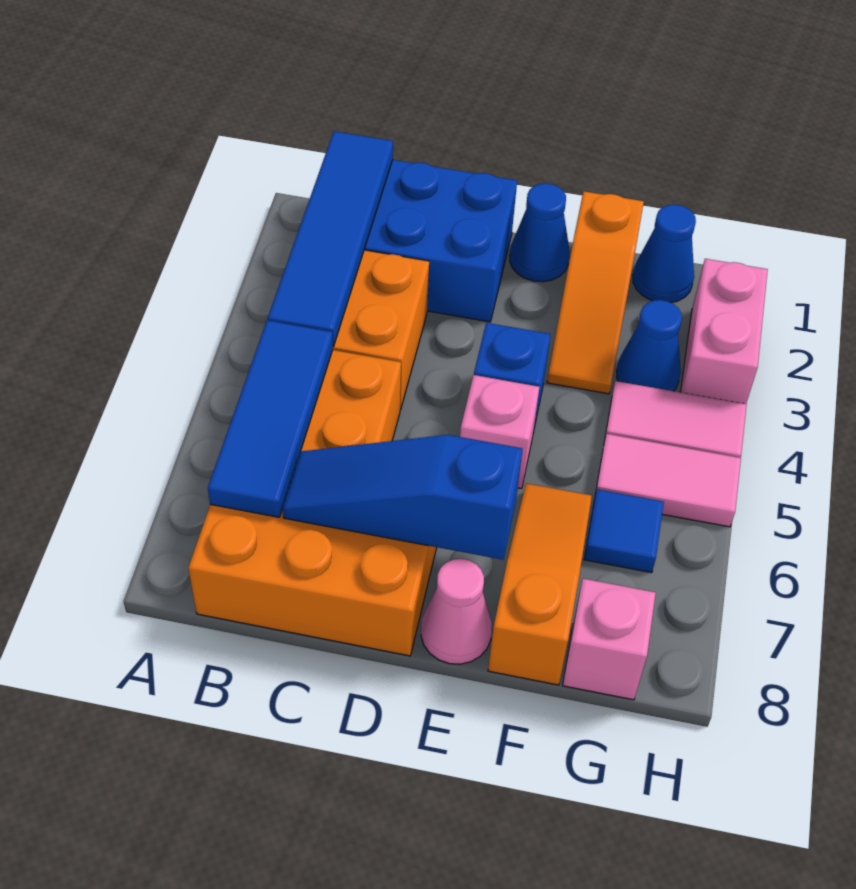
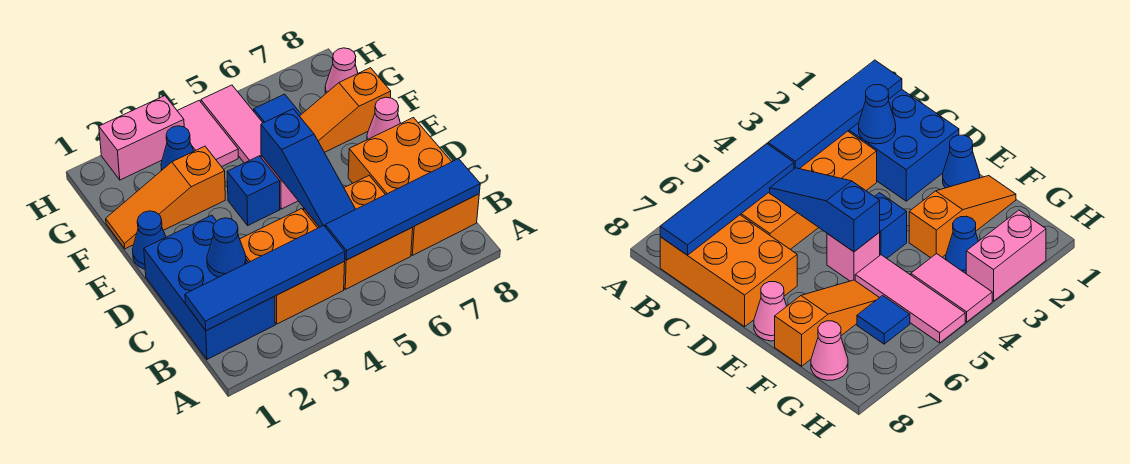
blue tile B5:B7 level 2 -> blue tile B5:B8 level 2
blue slope C7:E7 level 2 top E -> blue slope C5:E5 level 2 top E
orange slope F1:F3 level 1 top 1 -> orange slope F1:F3 level 1 top 3
blue cone G1 level 1 -> blue cone C2 level 2
pink tile G5:H5 level 1 -> pink tile F5:H5 level 1
pink brick G8 level 1 -> pink cone G8 level 1

